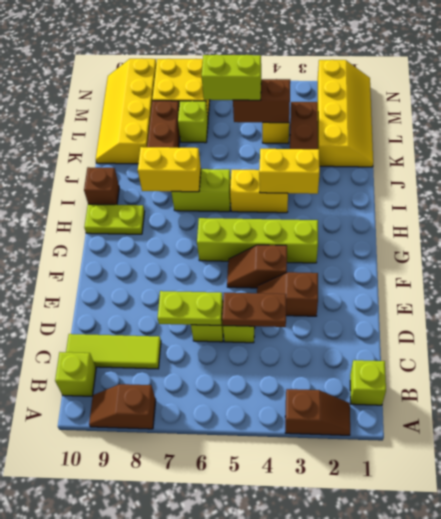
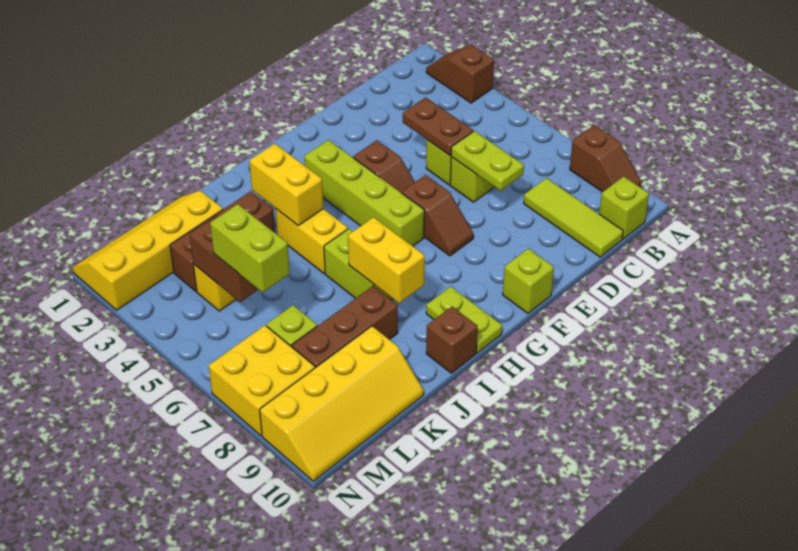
lime brick B1 level 1 -> lime brick F10 level 1
brown slope E3:E4 level 1 top 3 -> brown slope F6:F7 level 1 top 6

